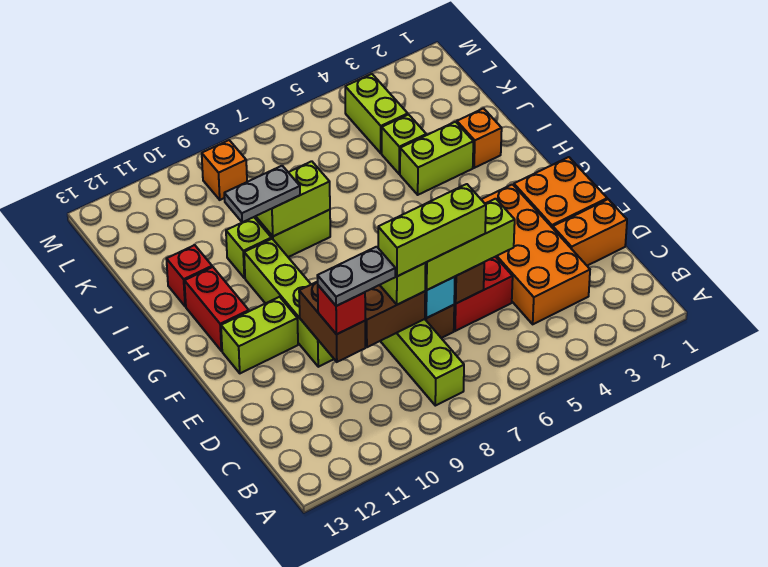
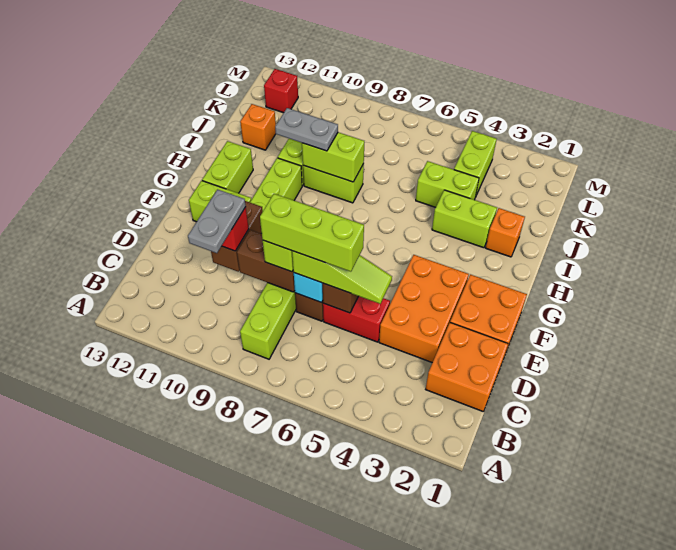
orange brick C3:F4 level 1 -> orange brick D3:F4 level 1
orange brick D1:D2 level 1 -> orange brick C1:D2 level 1
lime brick D5:D7 level 3 -> lime slope D5:D7 level 3 top 7
grey plate D9:D10 level 4 -> grey plate C10:D10 level 4
red brick G12:H12 level 1 -> lime brick G12:H12 level 1
red brick I12 level 1 -> red brick L12 level 1
lime brick J4 level 1 -> lime brick J4:J5 level 1
orange brick L9 level 1 -> orange brick J12 level 1

